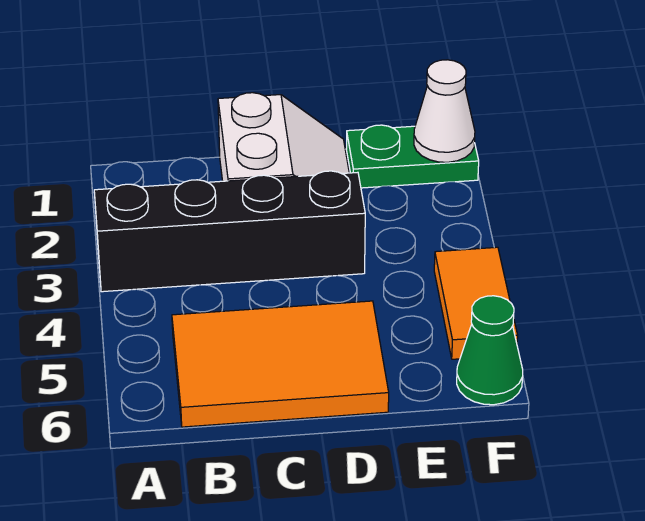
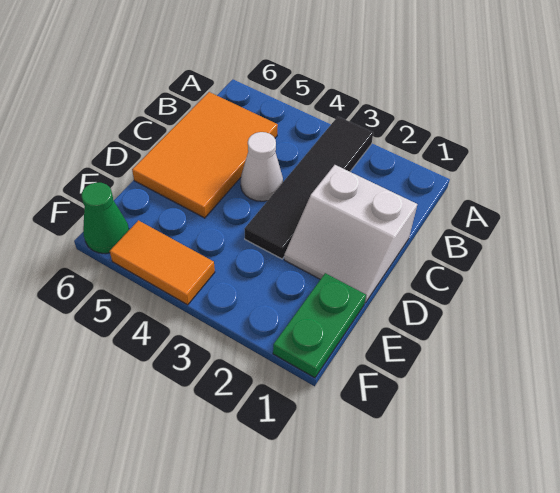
black brick A3:D3 level 1 -> black tile A3:D3 level 1
white cone F1 level 2 -> white cone C4 level 1

